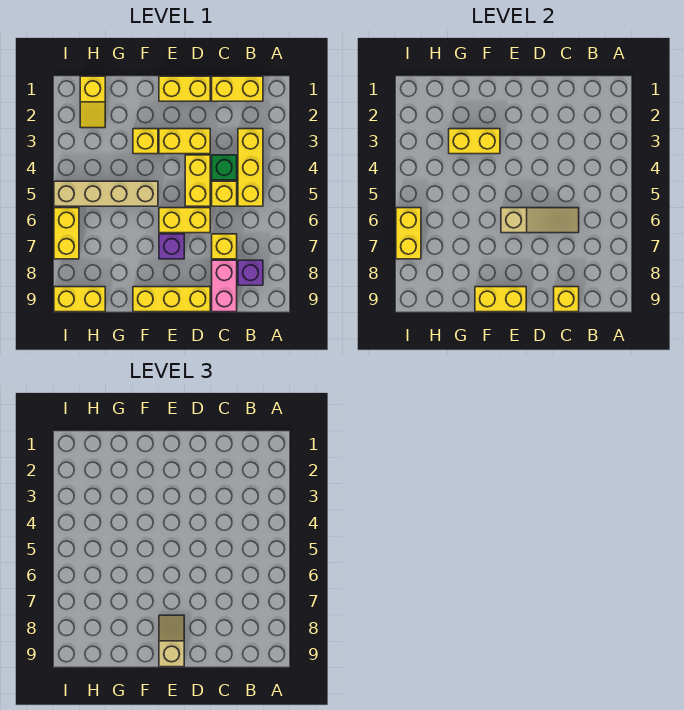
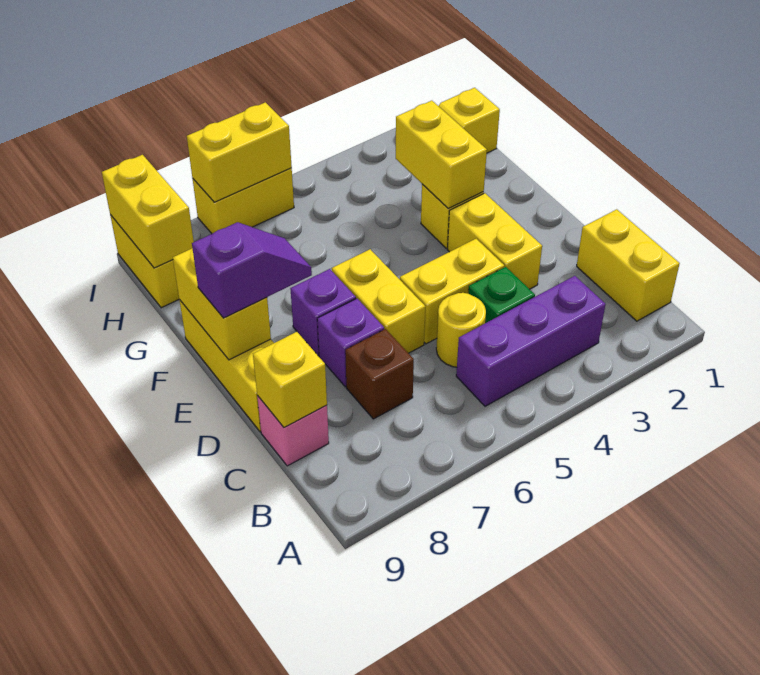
yellow brick B3:B5 level 1 -> purple brick B3:B5 level 1
purple brick B8 level 1 -> purple brick D7 level 1
yellow brick C5 level 1 -> yellow round brick C5 level 1
tan slope C6:E6 level 2 top E -> none
yellow brick C7 level 1 -> brown brick C7 level 1
pink brick C8:C9 level 1 -> pink brick C9 level 1
yellow brick D1:E1 level 1 -> yellow brick H9:I9 level 2
tan slope E8:E9 level 3 top 9 -> purple slope E8:E9 level 3 top 9
tan brick F5:I5 level 1 -> none

